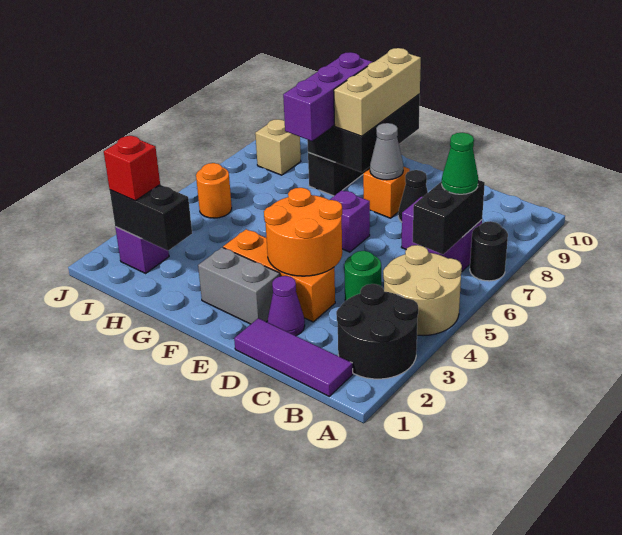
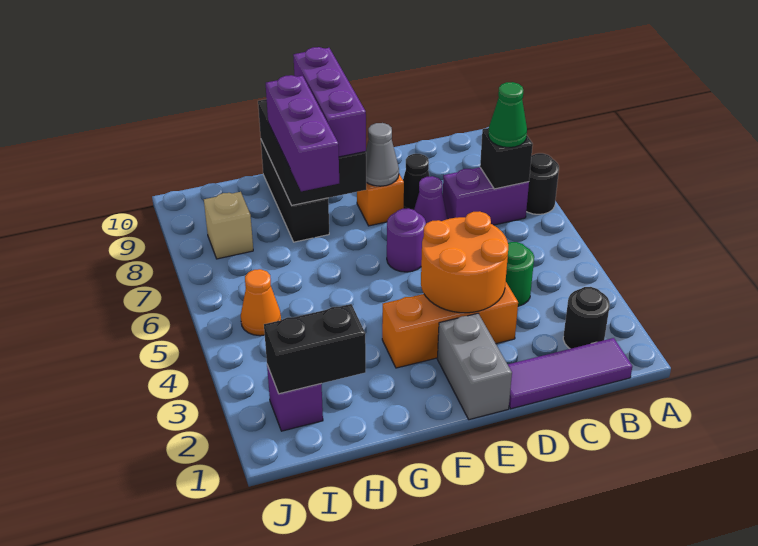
black round brick A2:B3 level 1 -> black round brick B2 level 1
tan round brick A4:B5 level 1 -> none
black brick B6:B7 level 2 -> black brick B7 level 2
purple cone D2 level 1 -> purple cone D7 level 1
grey brick E2:F2 level 1 -> grey brick E1:E2 level 1
purple brick E6 level 1 -> purple round brick E6 level 1
tan brick F8:F10 level 3 -> purple brick F8:F10 level 3
red brick I2 level 3 -> none
orange round brick I5 level 1 -> orange cone I5 level 1

